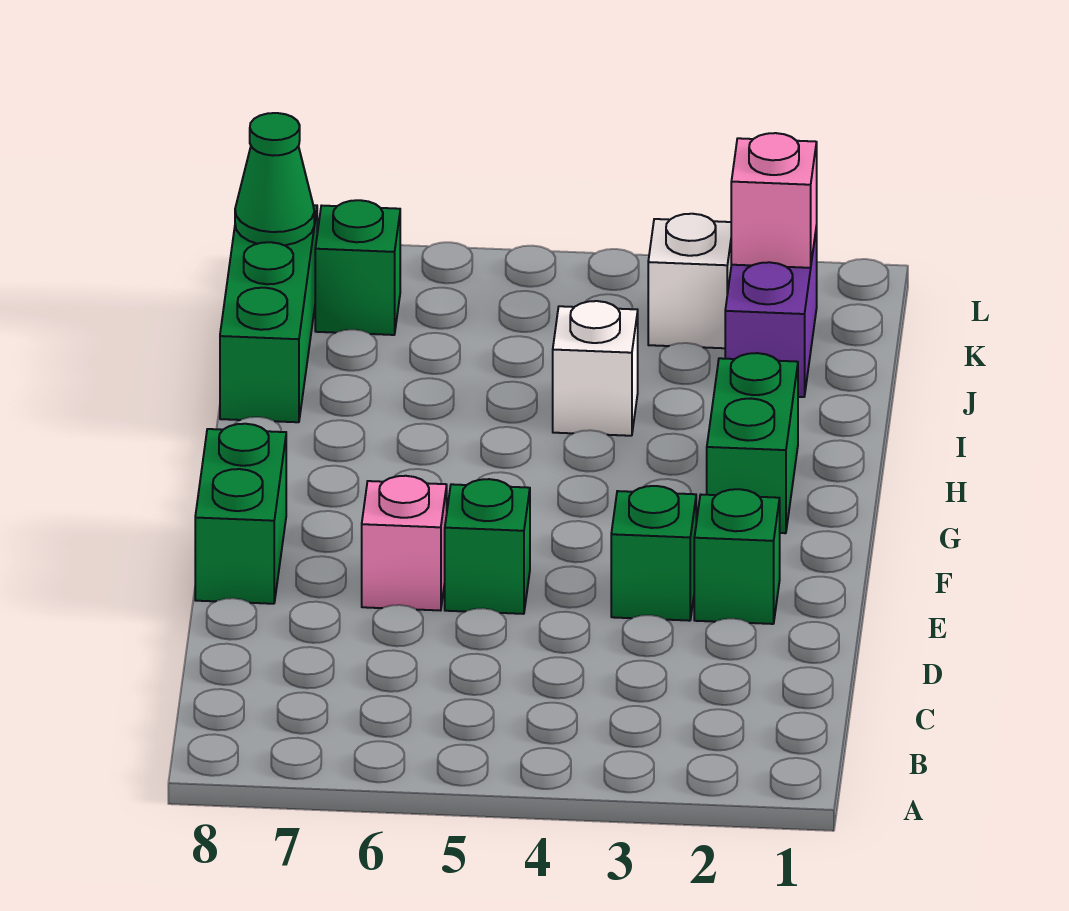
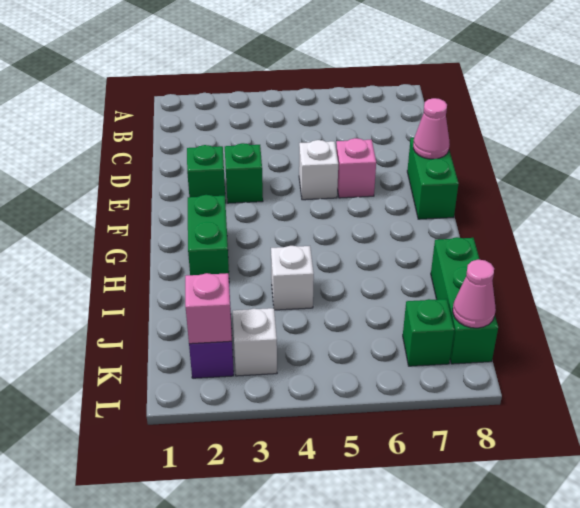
green brick E5 level 1 -> white brick E5 level 1
none -> pink cone E8 level 2
green cone K8 level 2 -> pink cone K8 level 2

